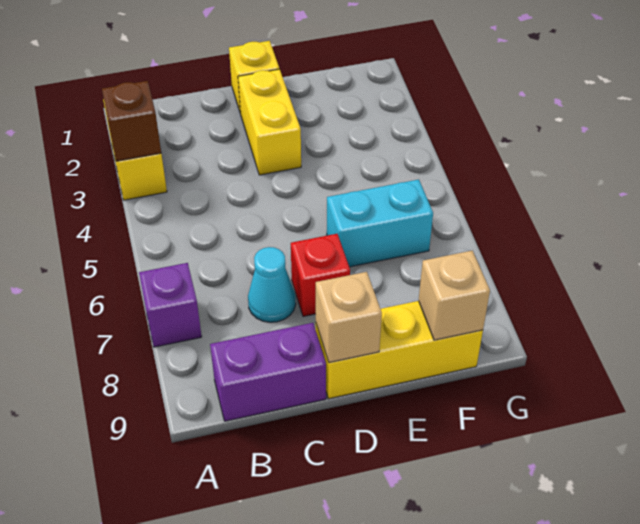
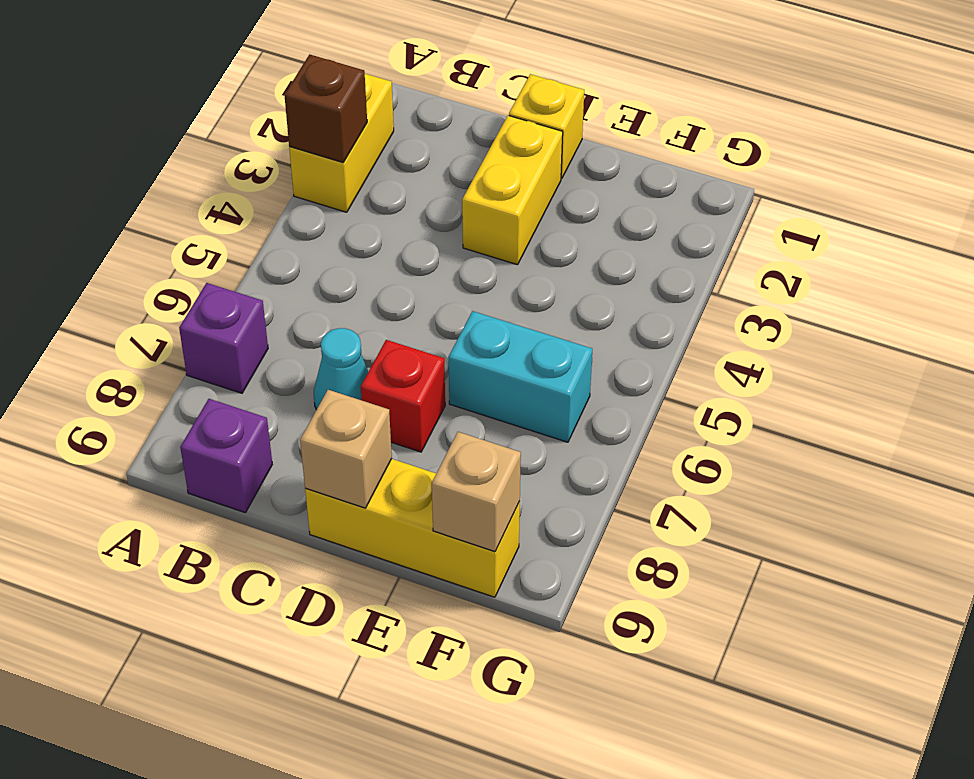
purple brick B9:C9 level 1 -> purple brick B9 level 1

